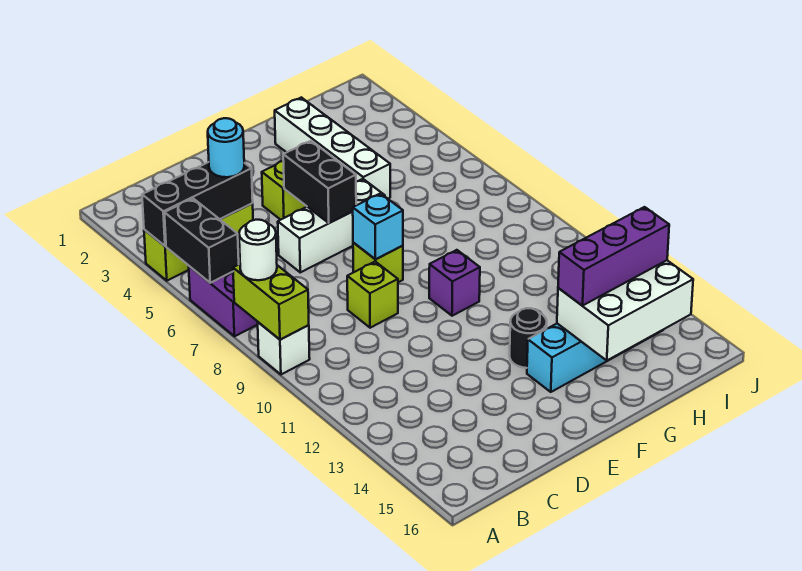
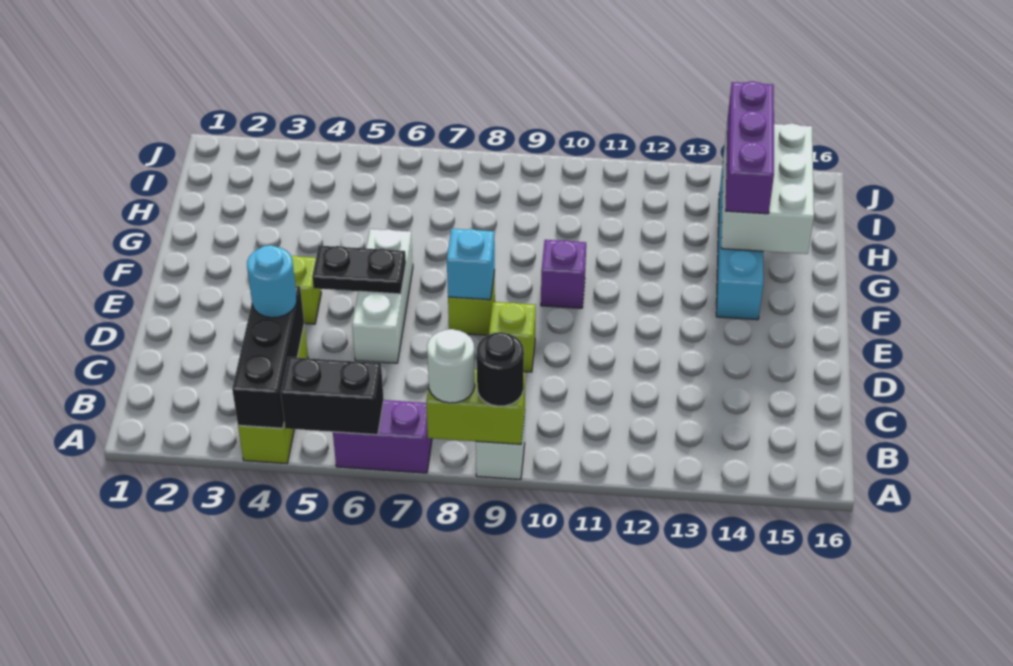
black brick E5:E6 level 2 -> black plate E5:E6 level 2
black round brick F13 level 1 -> black round brick A9 level 3
white brick G2:G5 level 1 -> none

